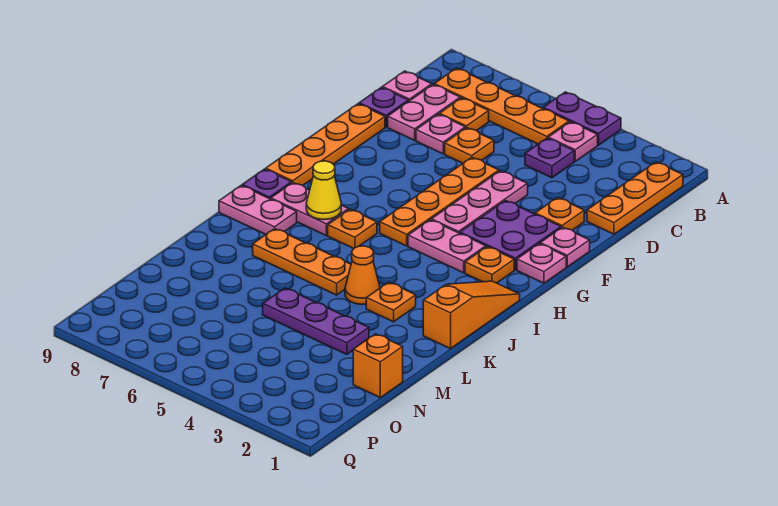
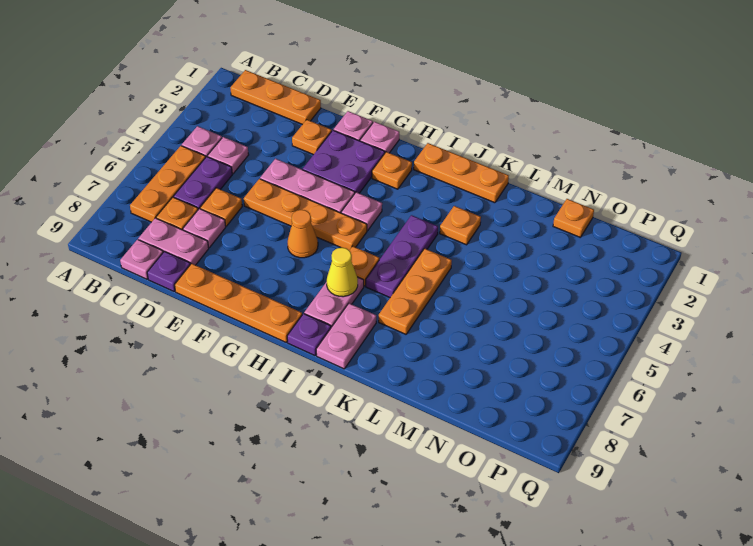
purple plate A4:A5 level 1 -> purple plate C5:C6 level 1
orange plate B5:B8 level 1 -> orange plate B5:B7 level 1
purple plate C4 level 1 -> pink plate C4 level 1
pink plate H3:H4 level 1 -> pink plate H4 level 1
orange slope I1:K1 level 1 top K -> orange plate I1:K1 level 1
orange cone K4 level 1 -> orange cone G6 level 1
purple plate M3:M5 level 1 -> purple plate J4:J6 level 1
orange brick N1 level 1 -> orange plate N1 level 1

